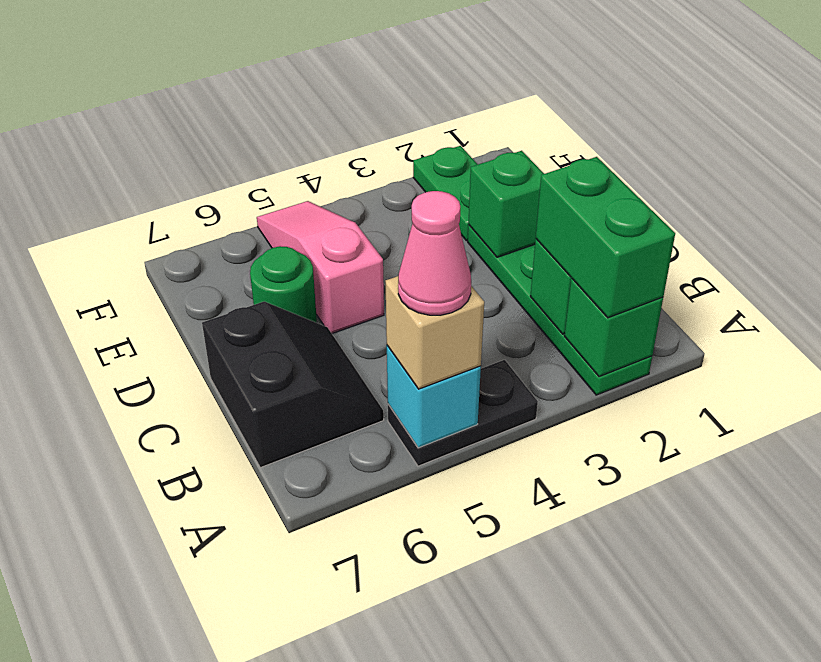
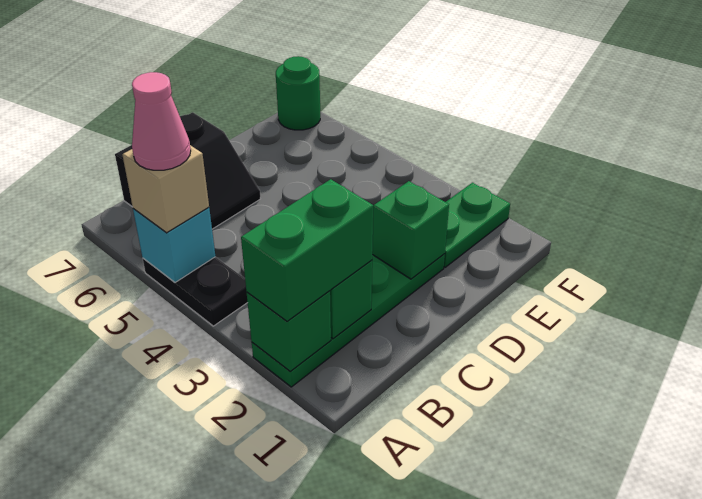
pink slope D5:F5 level 1 top D -> none
green round brick D6 level 1 -> green round brick F7 level 1

